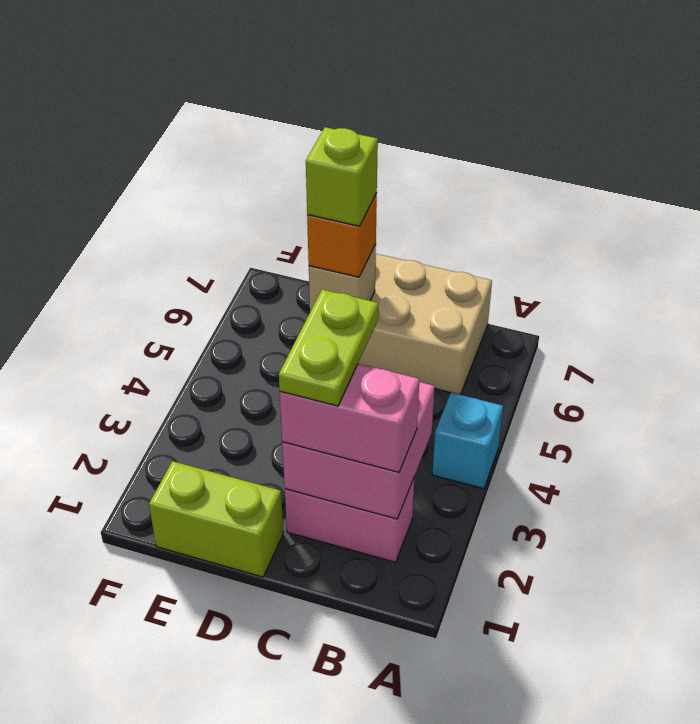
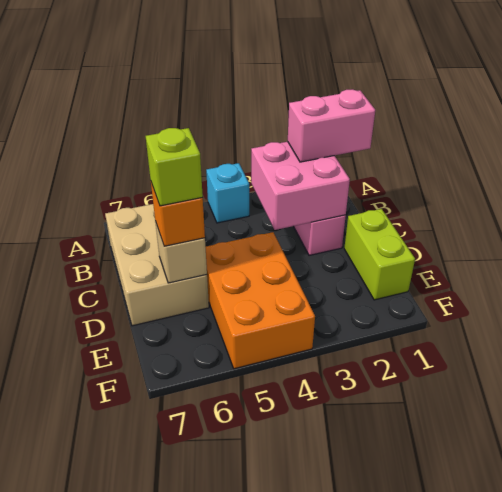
pink brick B2:C2 level 3 -> pink brick B1:B2 level 3
lime plate C2:C3 level 4 -> none
none -> orange brick D4:F5 level 1

